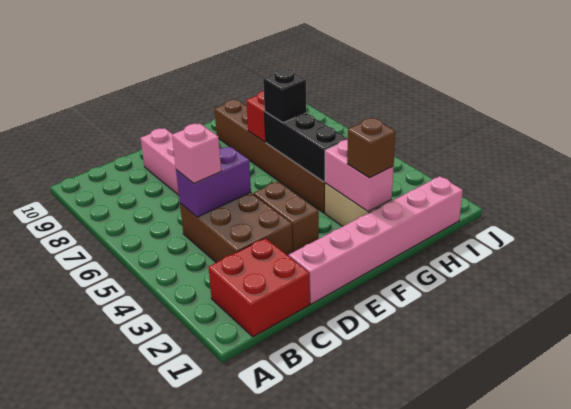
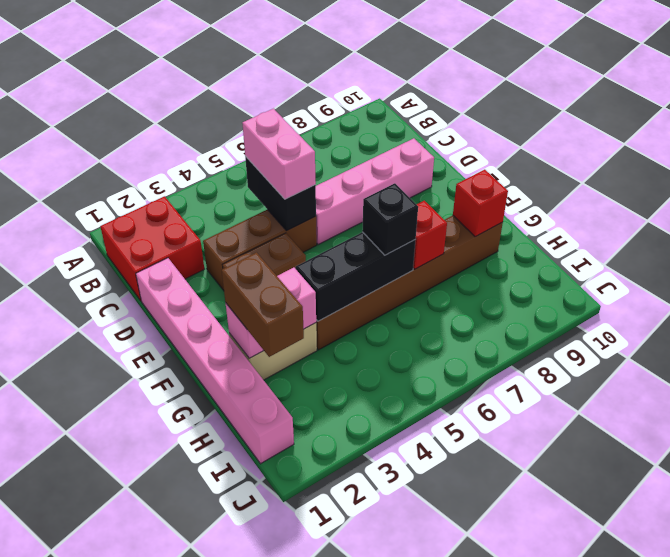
brown brick C3:D5 level 1 -> brown brick D3:D5 level 1
purple brick C5:D5 level 2 -> black brick C5:D5 level 2
pink brick C5 level 3 -> pink brick C5:D5 level 3
brown brick G2 level 3 -> brown brick G2:H2 level 3
none -> red brick G9 level 2

